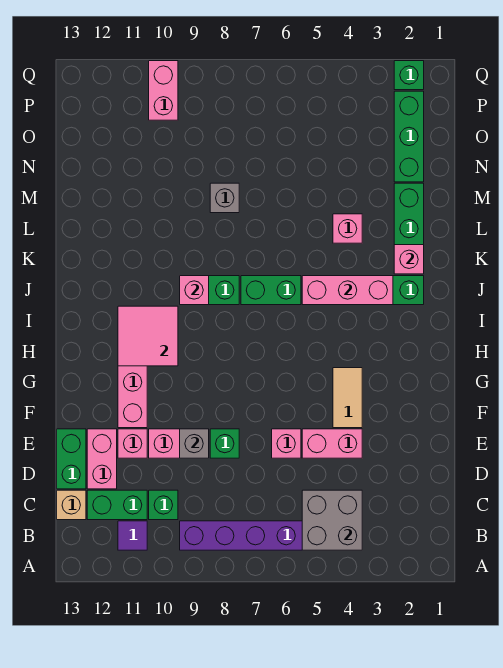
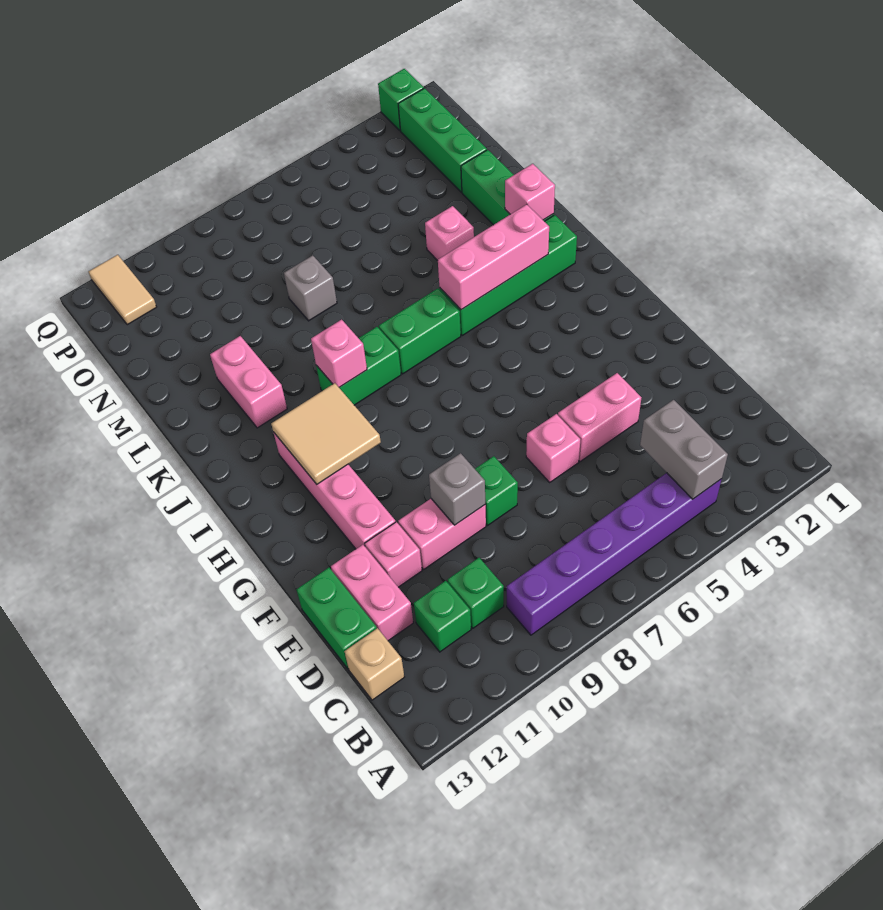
grey brick B4:C5 level 2 -> grey brick B4:C4 level 2
purple tile B11 level 1 -> none
green brick C11:C12 level 1 -> green brick C11 level 1
tan tile F4:G4 level 1 -> tan tile P12:Q12 level 1
pink tile H10:I11 level 2 -> tan tile H10:I11 level 2
pink brick P10:Q10 level 1 -> pink brick K11:L11 level 1

